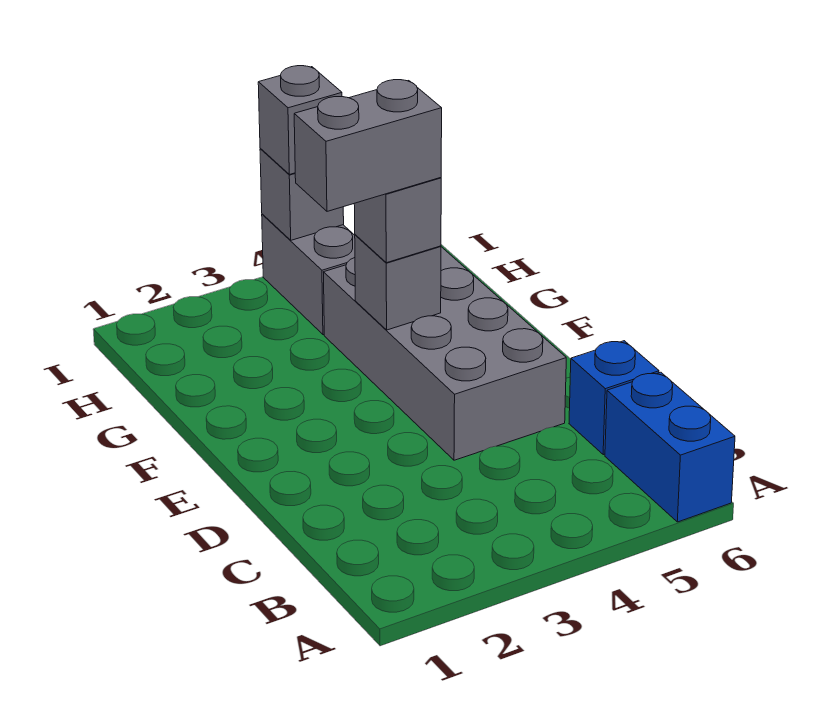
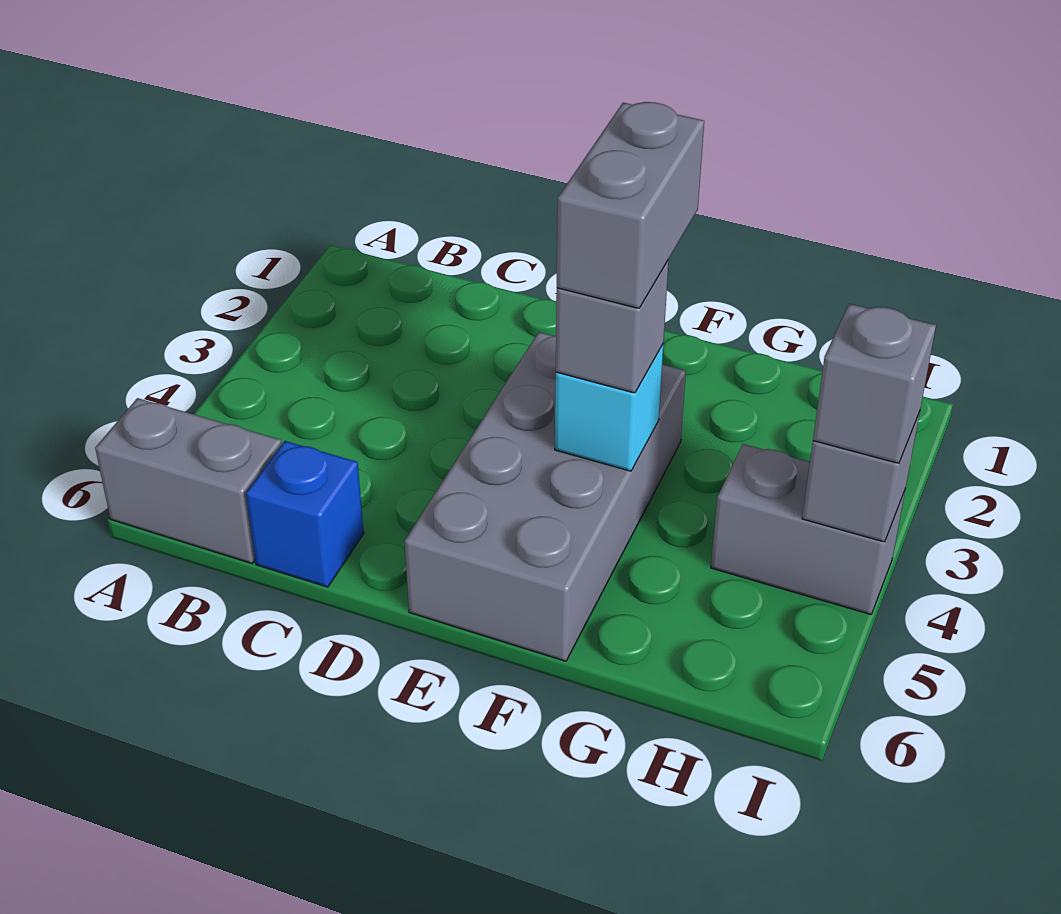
blue brick A6:B6 level 1 -> grey brick A6:B6 level 1
grey brick D4:G5 level 1 -> grey brick E3:F6 level 1
grey brick F4 level 2 -> cyan brick F4 level 2

